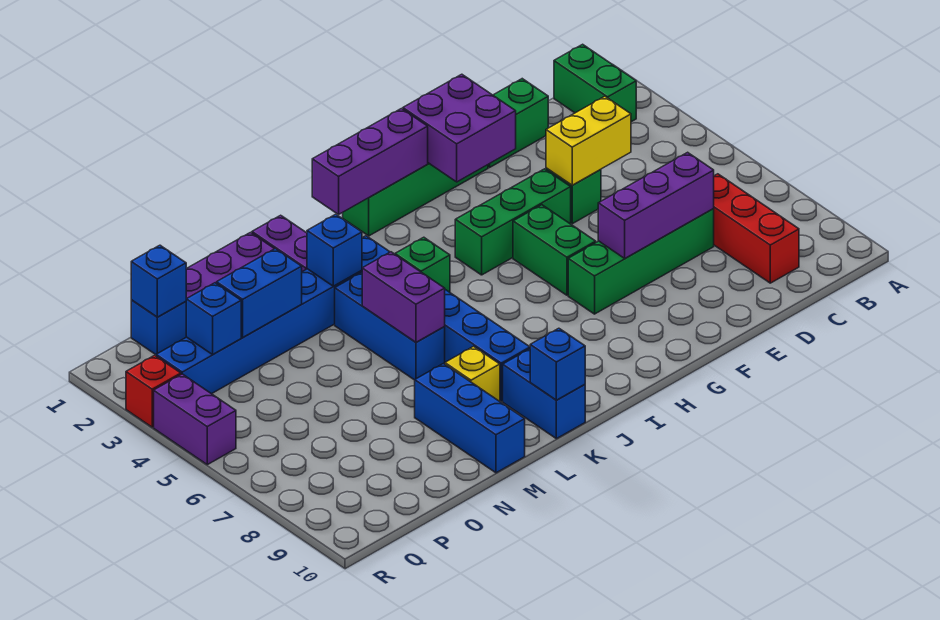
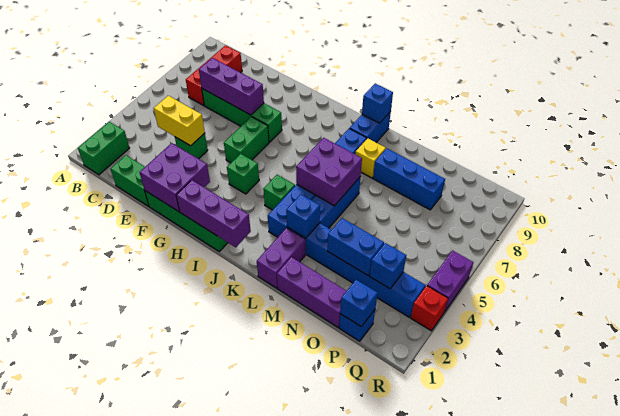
green brick F4:H4 level 1 -> green brick H4 level 1
purple brick L5:L6 level 2 -> purple brick K5:L6 level 2
blue brick M8:M10 level 1 -> blue brick M8:O8 level 1

